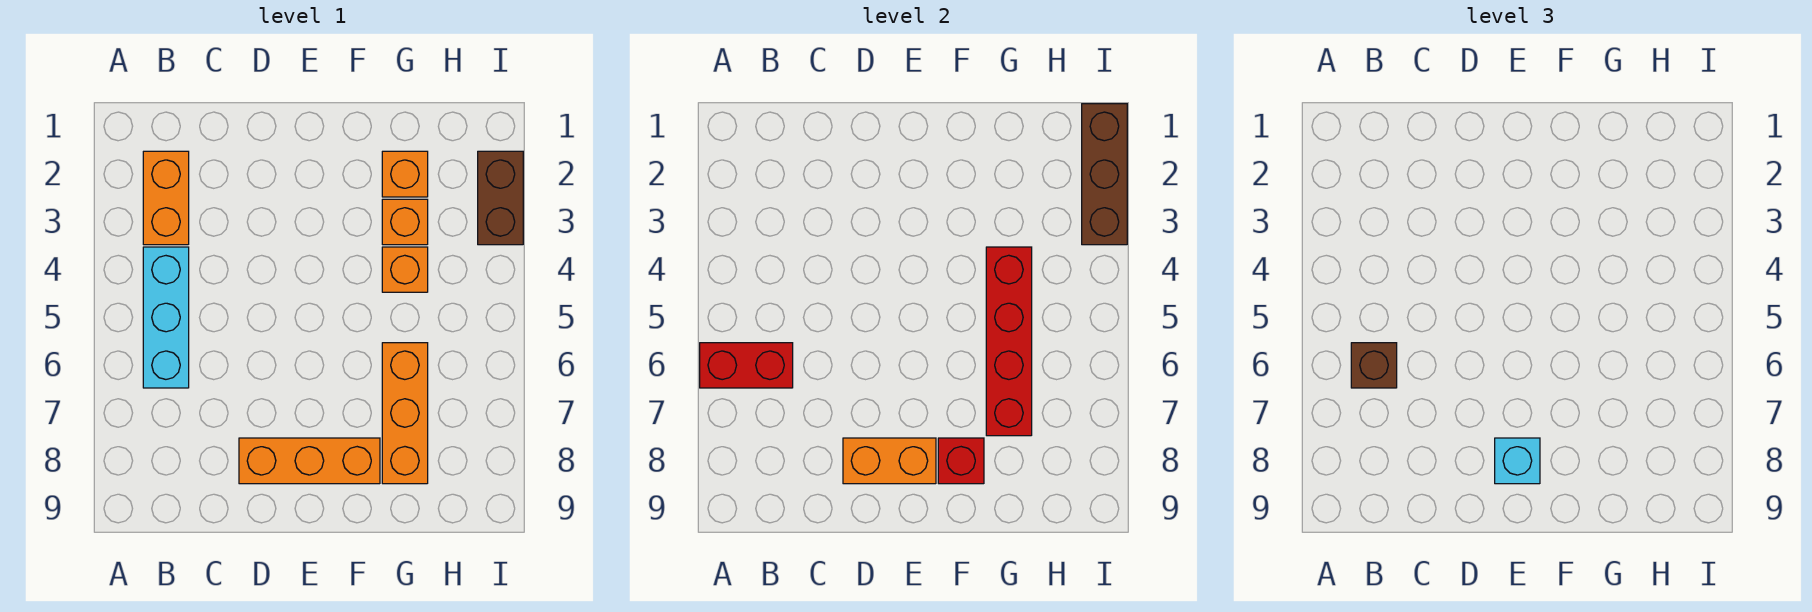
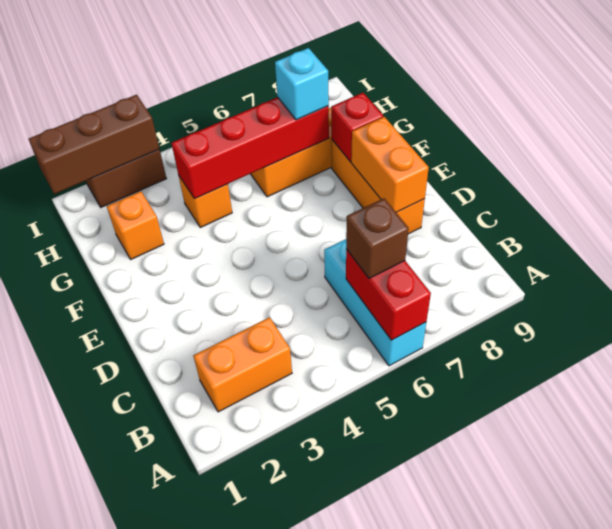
cyan brick B4:B6 level 1 -> cyan brick A6:C6 level 1
cyan brick E8 level 3 -> cyan brick G7 level 3
orange brick G3 level 1 -> none

